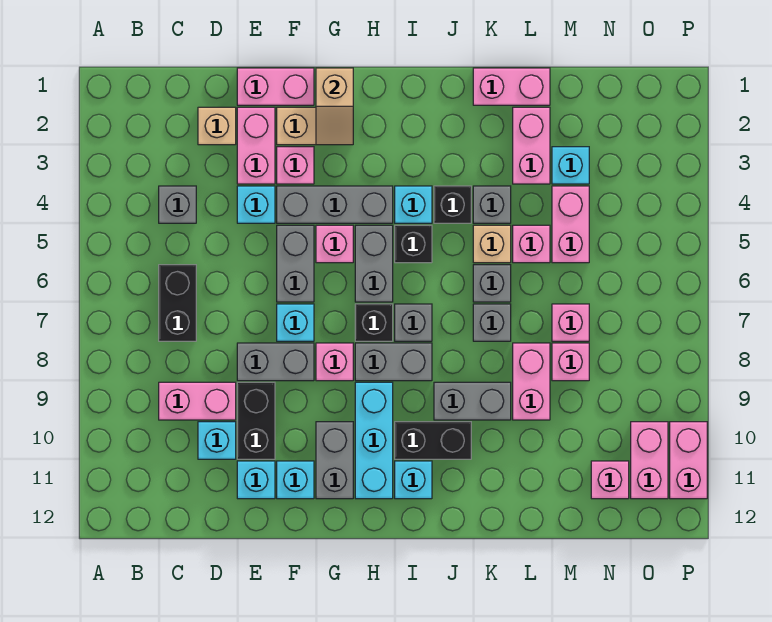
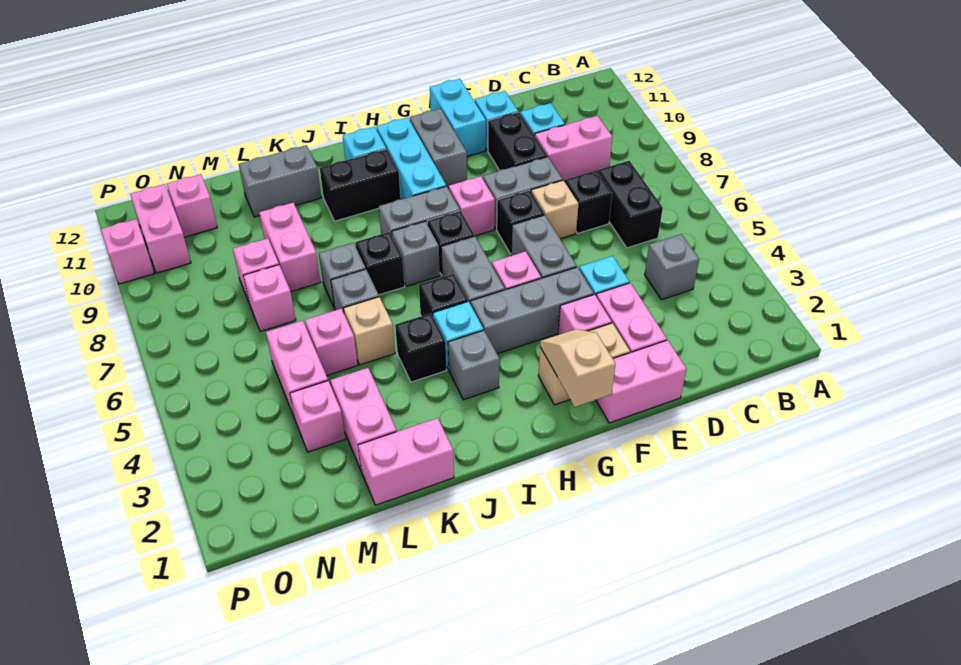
tan brick D2 level 1 -> tan brick E7 level 1
none -> black brick D7 level 1
cyan brick F7 level 1 -> black brick F7 level 1
cyan brick F11 level 1 -> cyan brick F11:F12 level 1
none -> black brick J7 level 1
grey brick J9:K9 level 1 -> grey brick K11:L11 level 1
grey brick K4 level 1 -> grey brick I3 level 1
cyan brick M3 level 1 -> pink brick M3 level 1
pink brick P10:P11 level 1 -> pink brick P10 level 1

